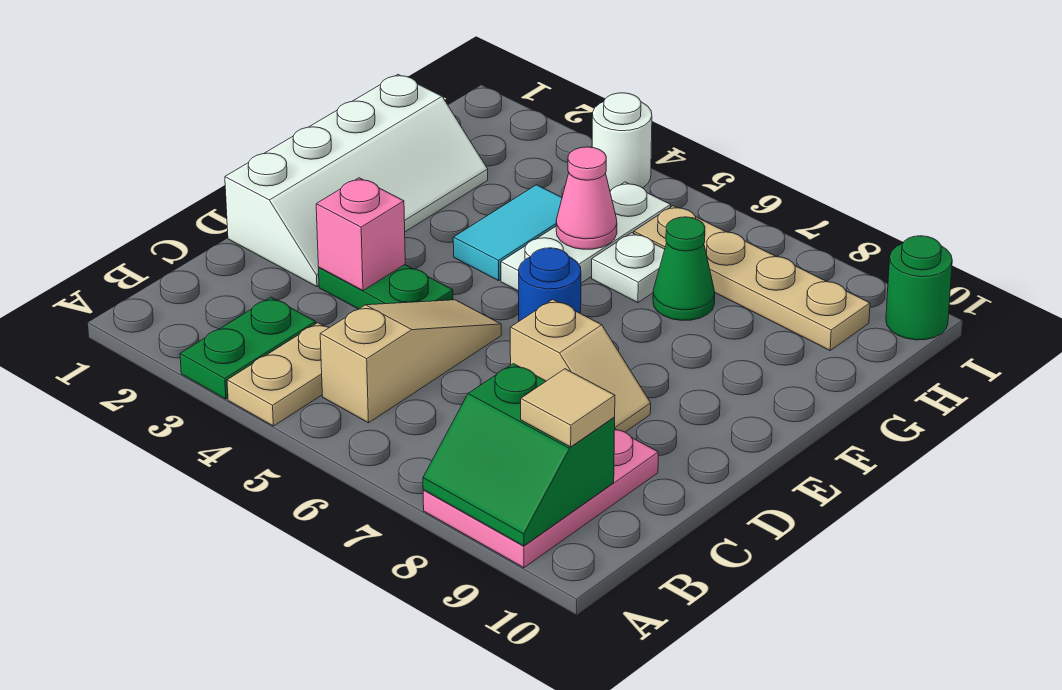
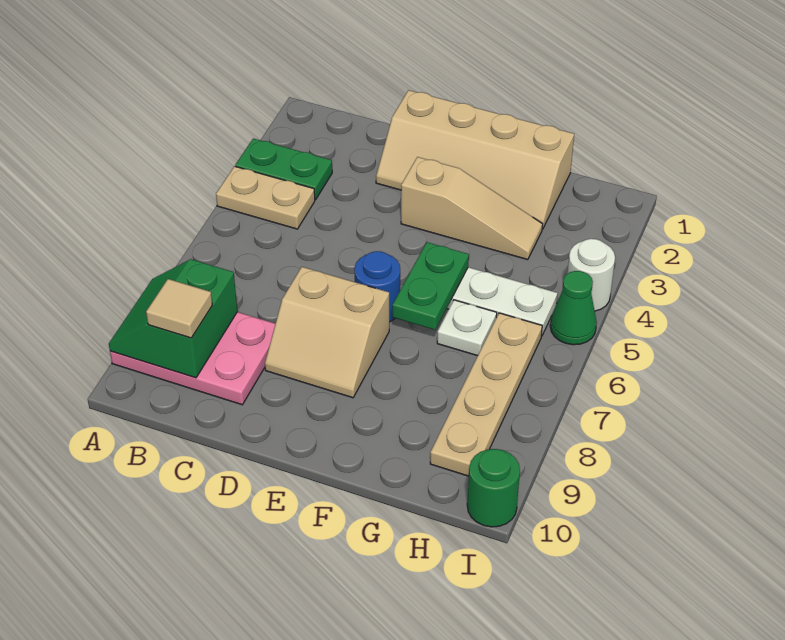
tan slope B5:D5 level 1 top B -> tan slope E3:G3 level 1 top E
white slope D1:G2 level 1 top 1 -> tan slope D1:G2 level 1 top 1
green plate D3:D4 level 1 -> green plate F5:F6 level 2
pink brick D3 level 2 -> none
tan slope D7:D8 level 1 top 7 -> tan slope D7:E8 level 1 top 7
cyan tile F4:G4 level 1 -> none
pink cone G5 level 2 -> none
green cone G7 level 1 -> green cone I5 level 1

